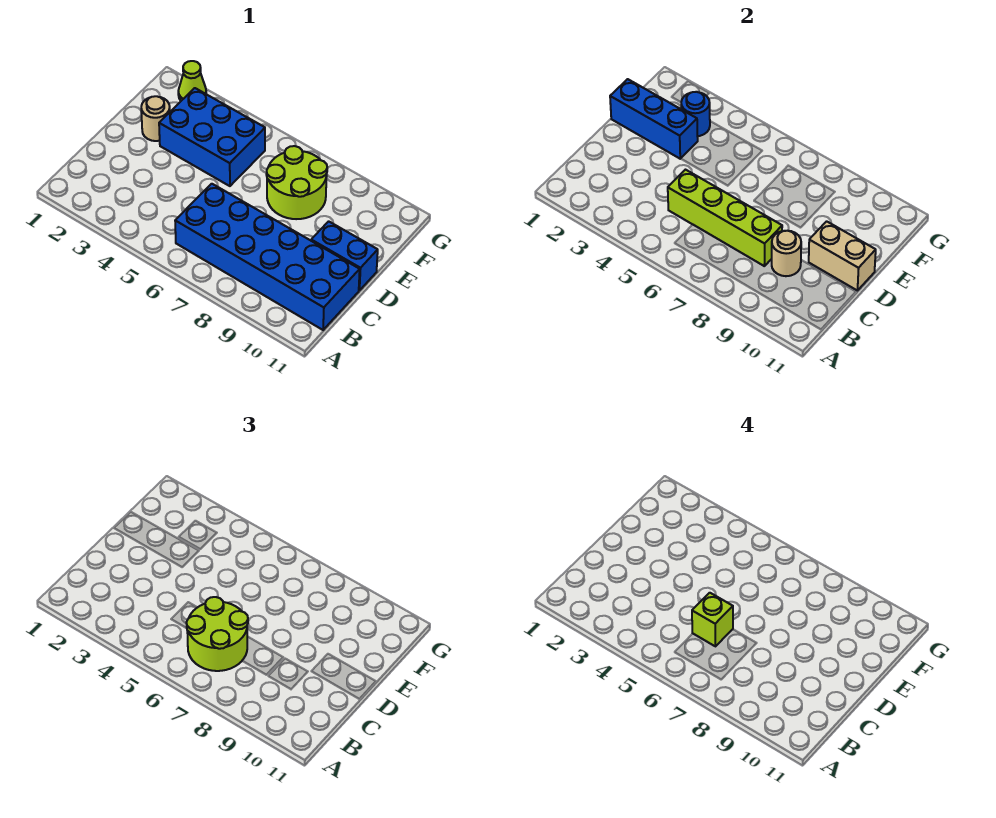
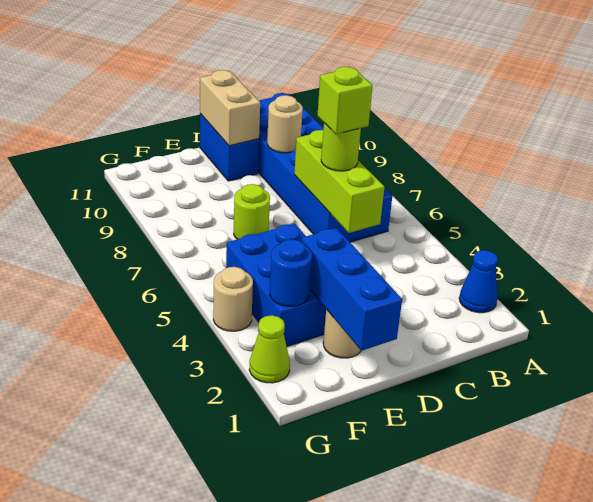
none -> blue cone A2 level 1
lime round brick B6:C7 level 3 -> lime round brick C6 level 3
lime brick C5:C8 level 2 -> lime brick C5:C7 level 2
lime round brick E7:F8 level 1 -> lime round brick E7 level 1
none -> tan round brick G4 level 1

